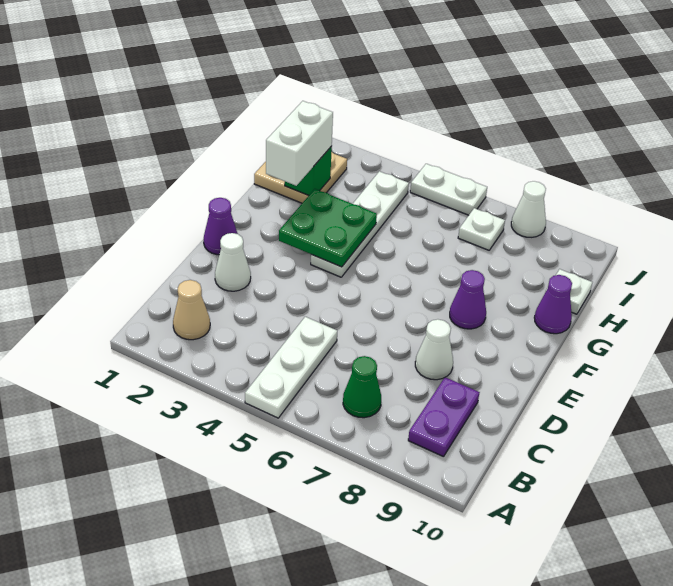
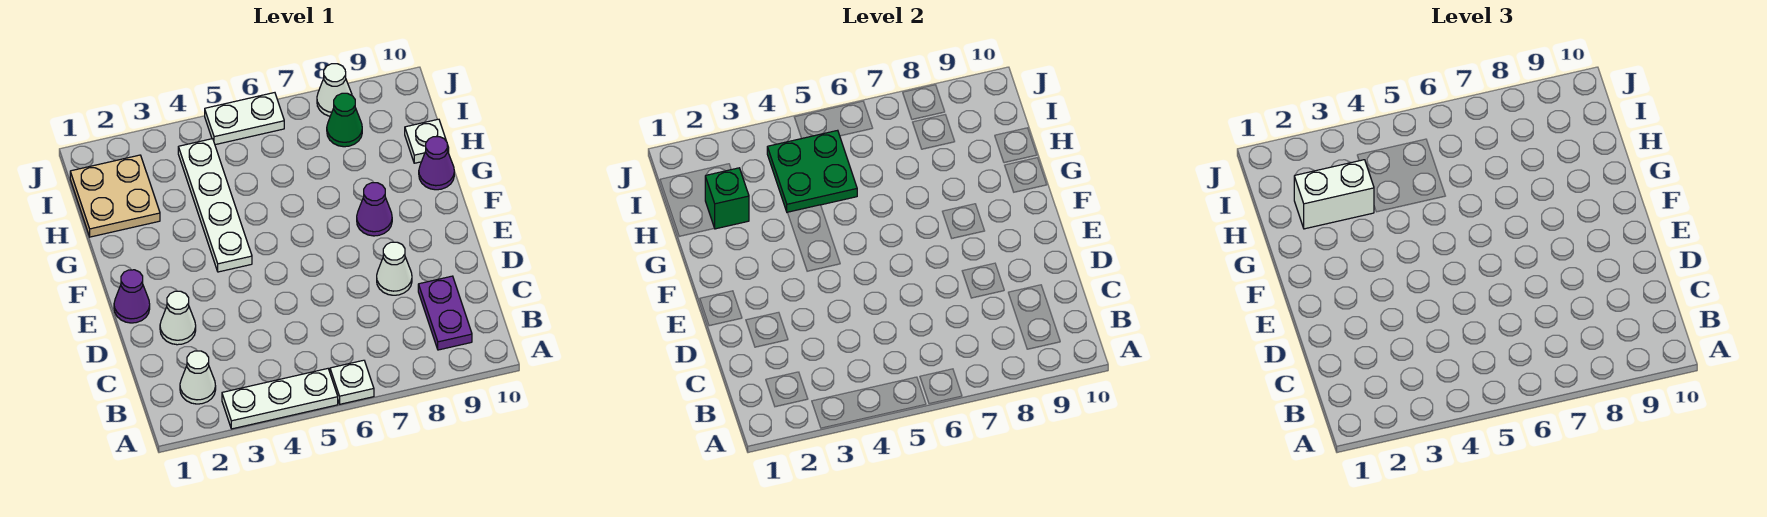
white plate A5:C5 level 1 -> white plate A3:A5 level 1
tan cone B2 level 1 -> white cone B2 level 1
green cone B7 level 1 -> green cone I8 level 1
green plate F3:G4 level 2 -> green plate H4:I5 level 2
white brick G2:H2 level 3 -> white brick H2:H3 level 3
white plate I7 level 1 -> white plate A6 level 1

